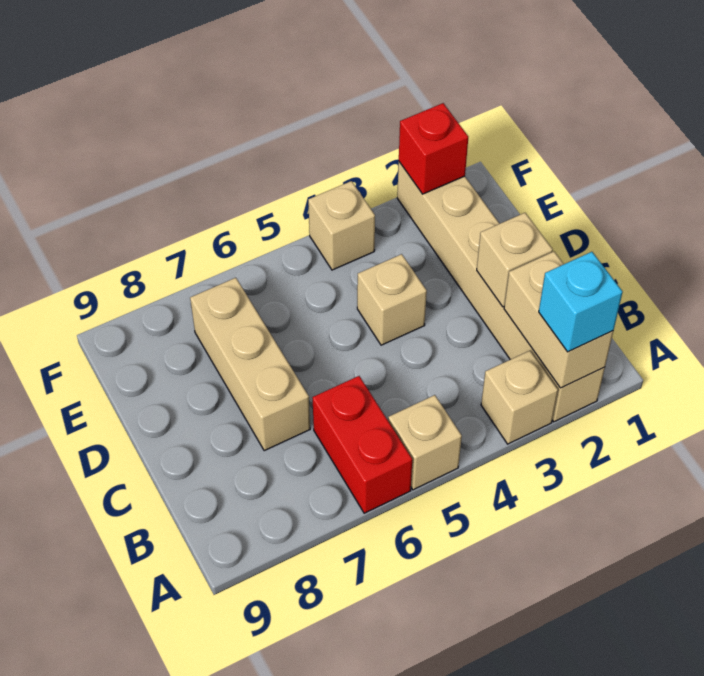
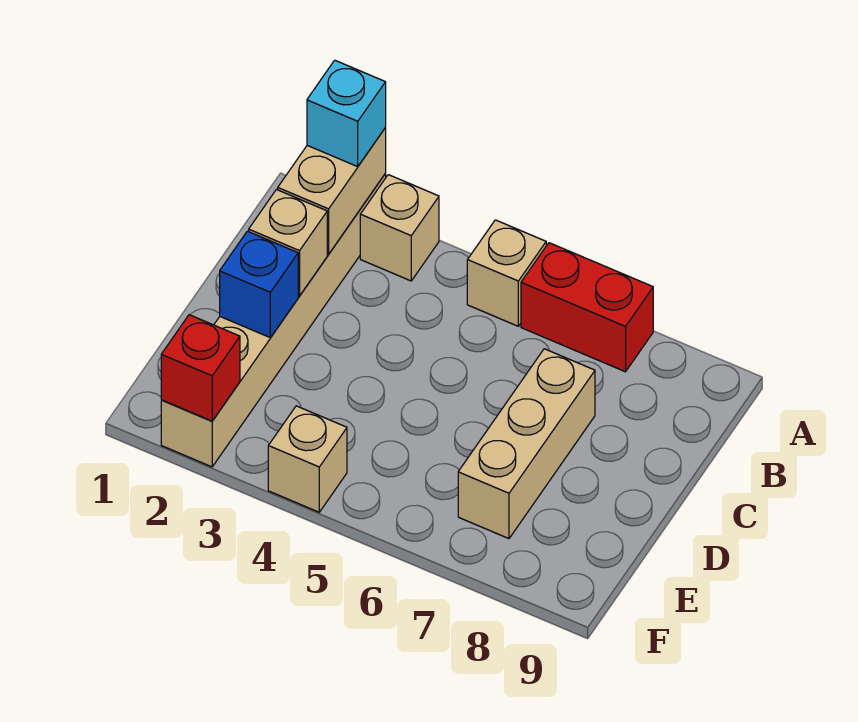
red brick A6:B6 level 1 -> red brick A6:A7 level 1
none -> blue brick D2 level 2
tan brick D4 level 1 -> none

